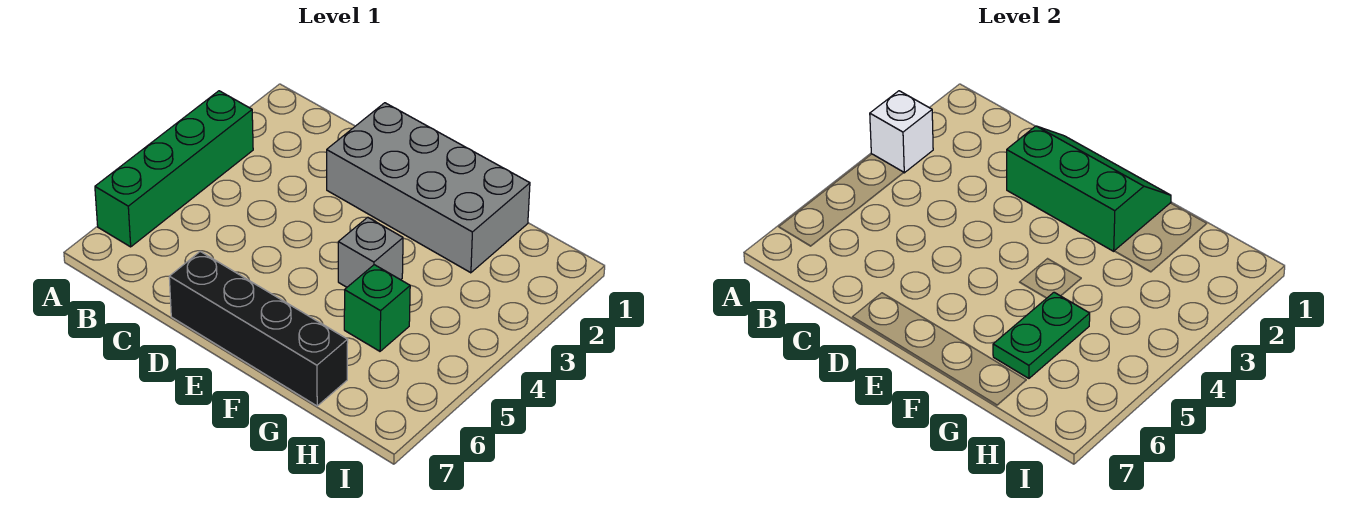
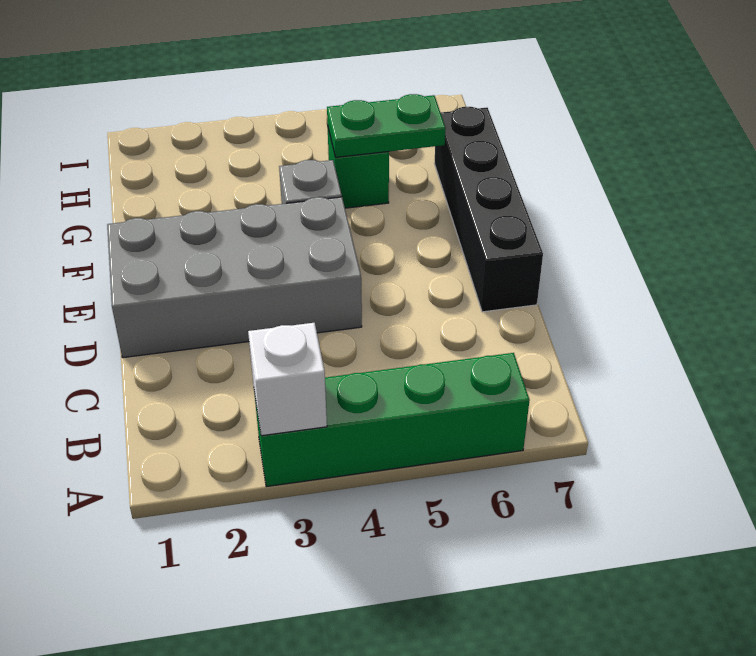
grey brick D1:G2 level 1 -> grey brick D1:E4 level 1
green slope D1:F2 level 2 top 2 -> none

